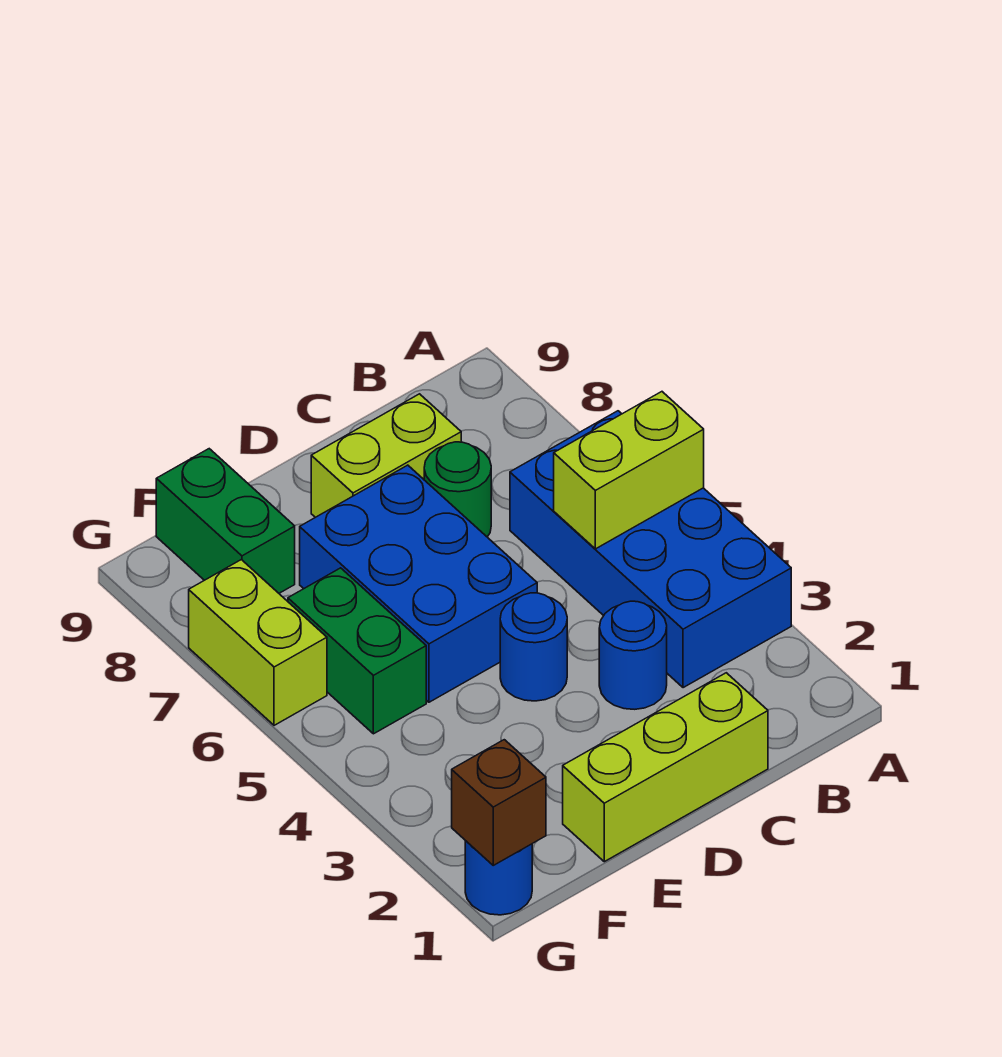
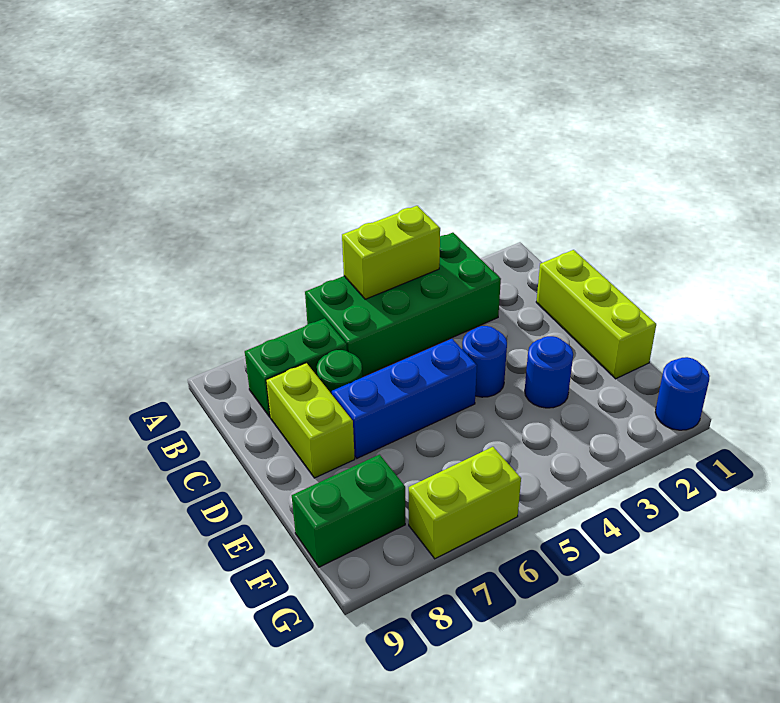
blue brick A3:B6 level 1 -> green brick A3:B6 level 1
lime brick A5:B5 level 2 -> lime brick A4:A5 level 2
blue round brick C3 level 1 -> blue round brick E3 level 1
blue brick D5:E7 level 1 -> blue brick D5:D7 level 1
green brick F5:F6 level 1 -> green brick B7:B8 level 1
brown brick G1 level 2 -> none

